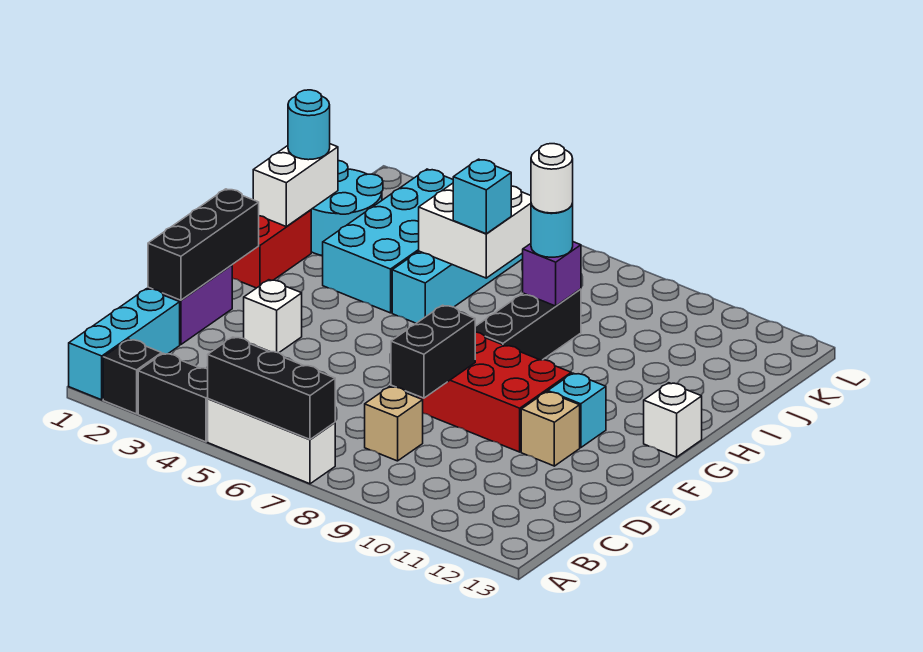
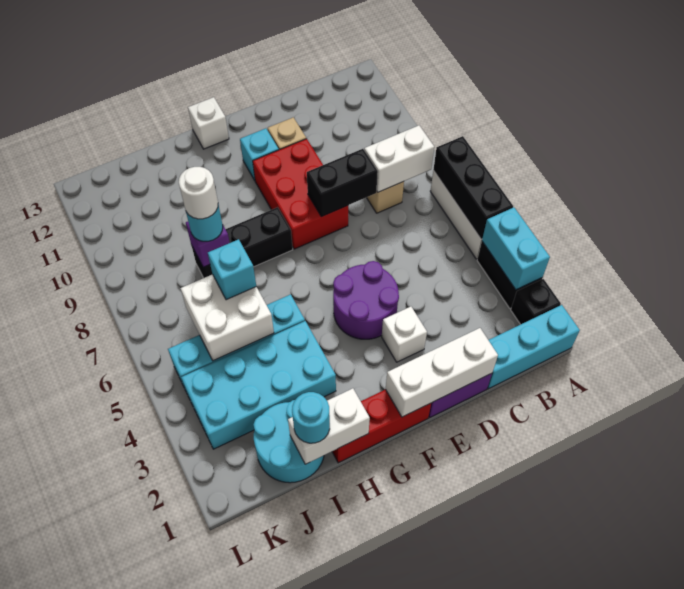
none -> cyan brick A3:A4 level 2
none -> white brick B8:C8 level 2
black brick D1:F1 level 2 -> white brick D1:F1 level 2
none -> purple round brick E4:F5 level 1
red brick G1:H1 level 1 -> red brick F1:H1 level 1

